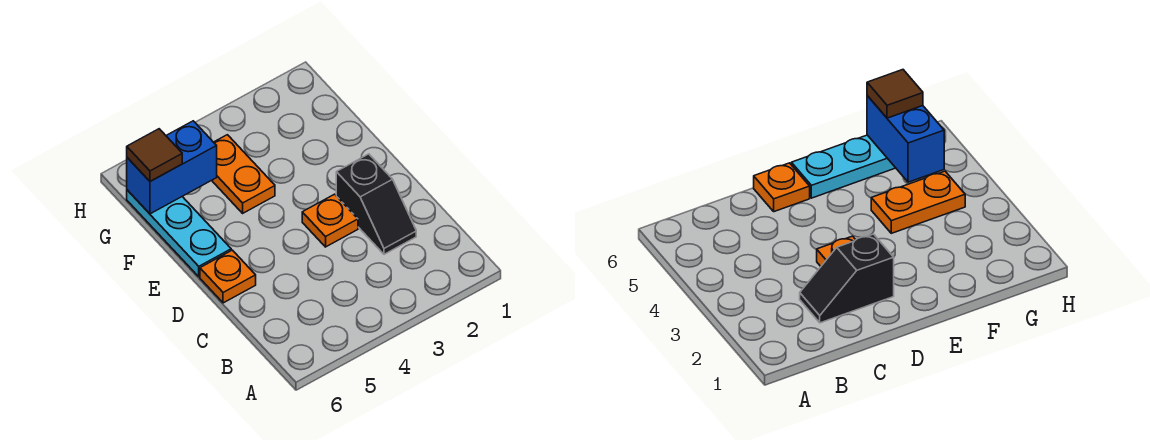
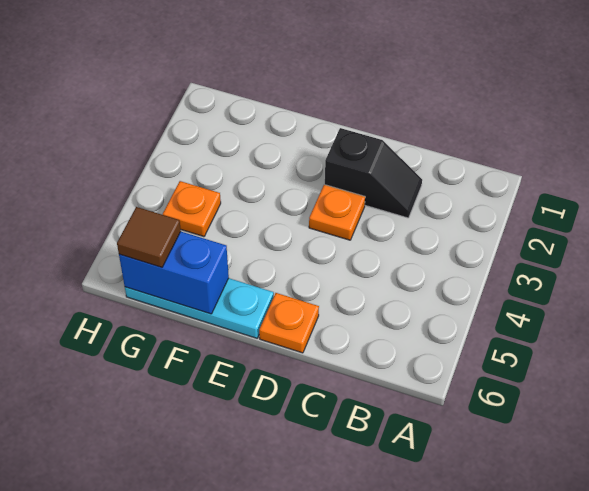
orange plate F4:G4 level 1 -> orange plate G4 level 1
blue brick G5:G6 level 2 -> blue brick F6:G6 level 2

